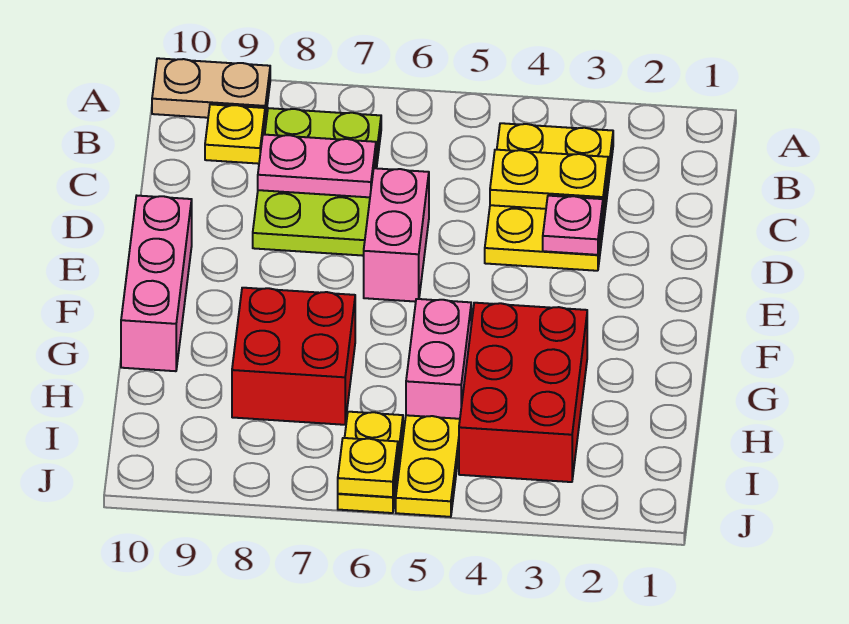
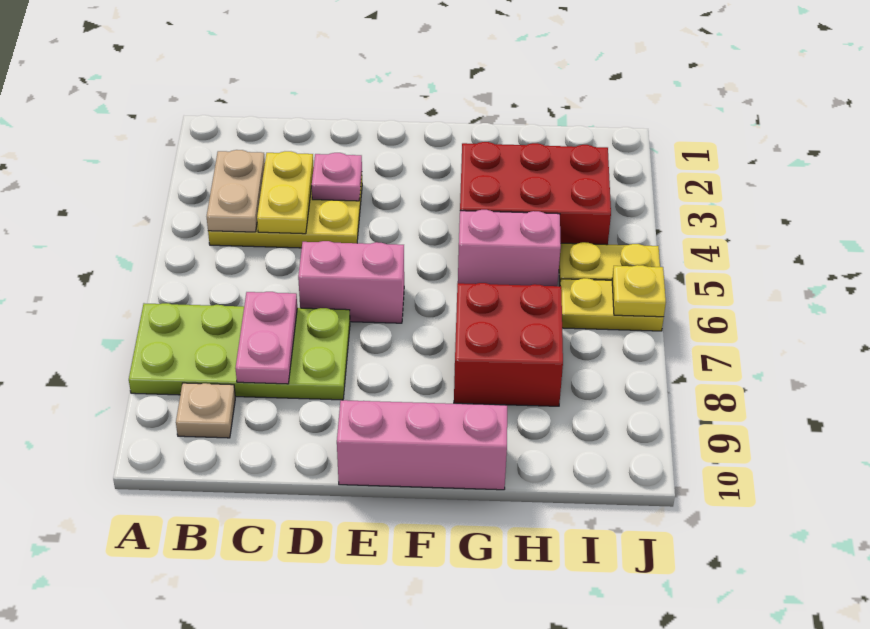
tan plate A9:A10 level 1 -> tan plate B3:B4 level 2
lime plate B7:D8 level 1 -> lime plate A7:D8 level 1
yellow plate B9 level 1 -> tan plate B9 level 1

